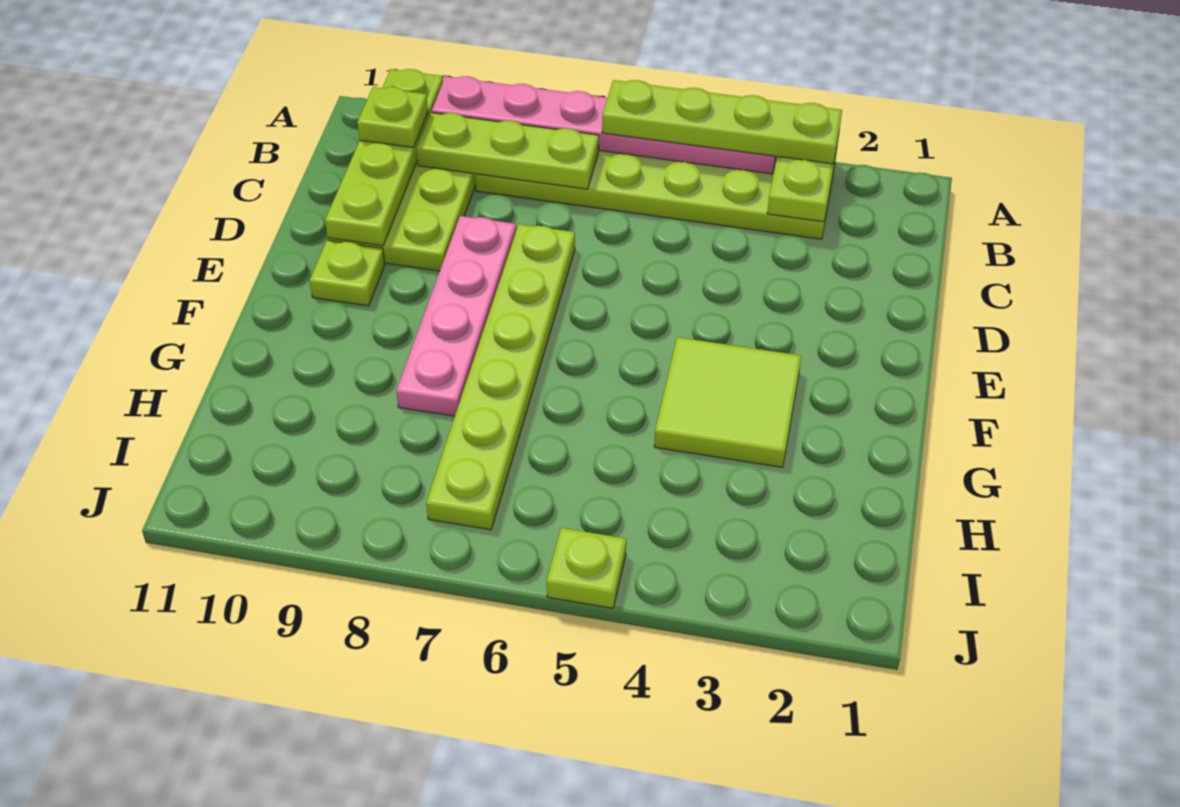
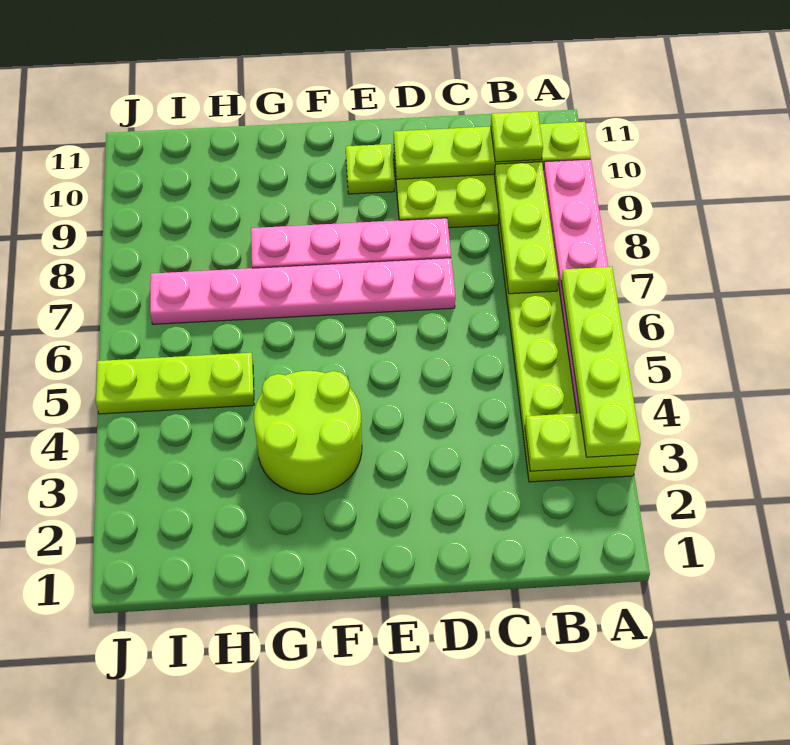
lime plate D7:I7 level 1 -> pink plate D7:I7 level 1
lime tile F3:G4 level 1 -> lime round brick F3:G4 level 1
lime plate J5 level 1 -> lime plate H5:J5 level 1

